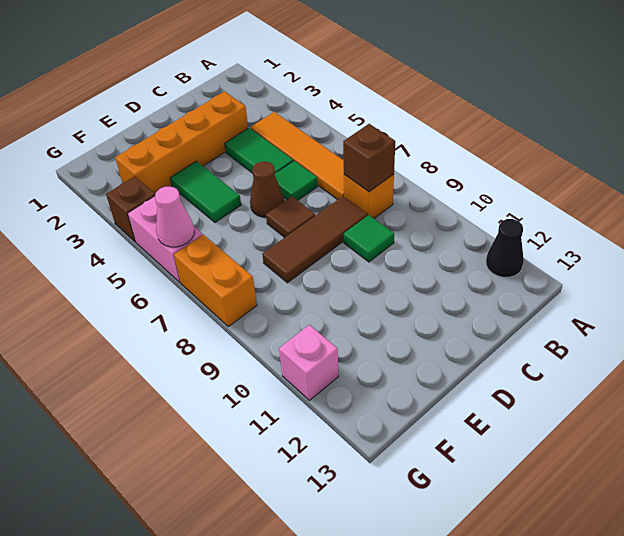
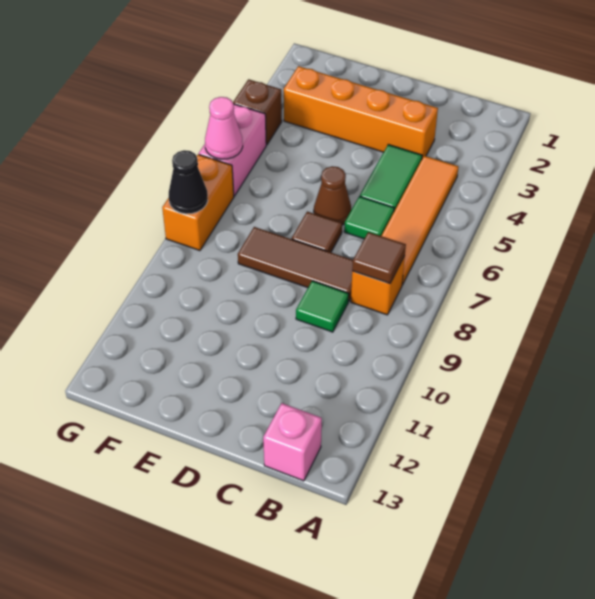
black cone A12 level 1 -> black cone G8 level 2
brown brick B8 level 2 -> brown tile B8 level 2
green tile E4:E5 level 1 -> none
pink brick G11 level 1 -> pink brick B13 level 1

